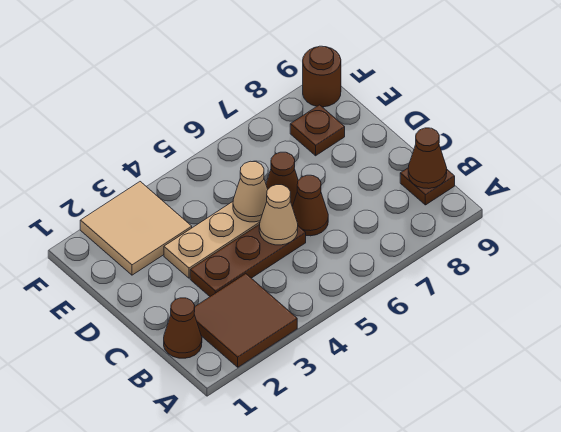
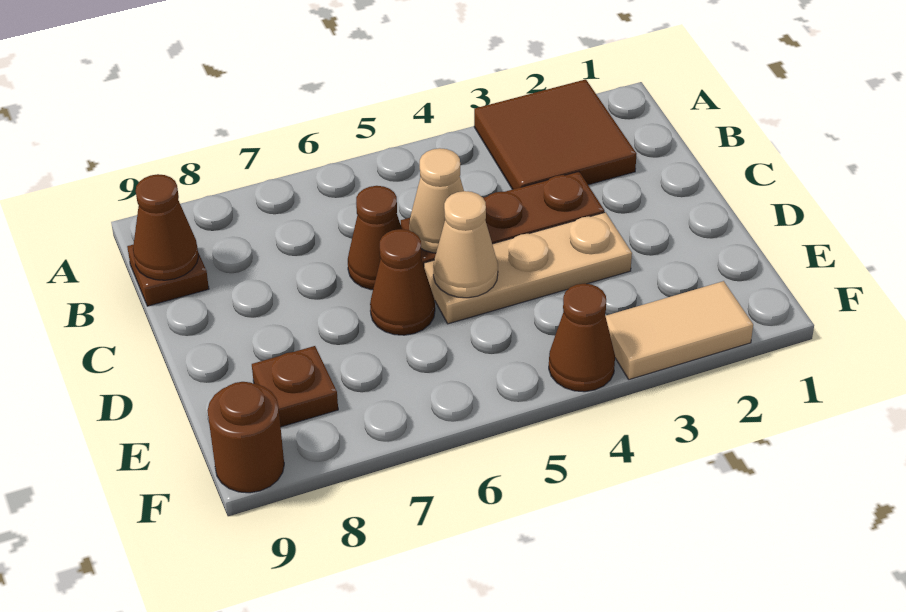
brown cone B1 level 1 -> brown cone F4 level 1
tan tile E2:F3 level 1 -> tan tile F2:F3 level 1

